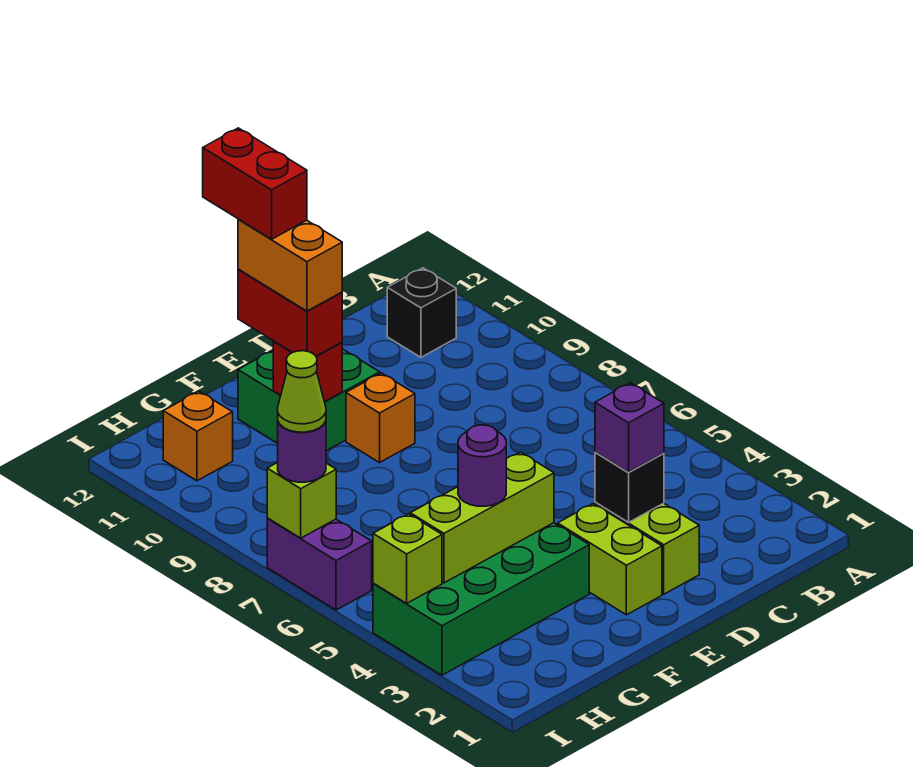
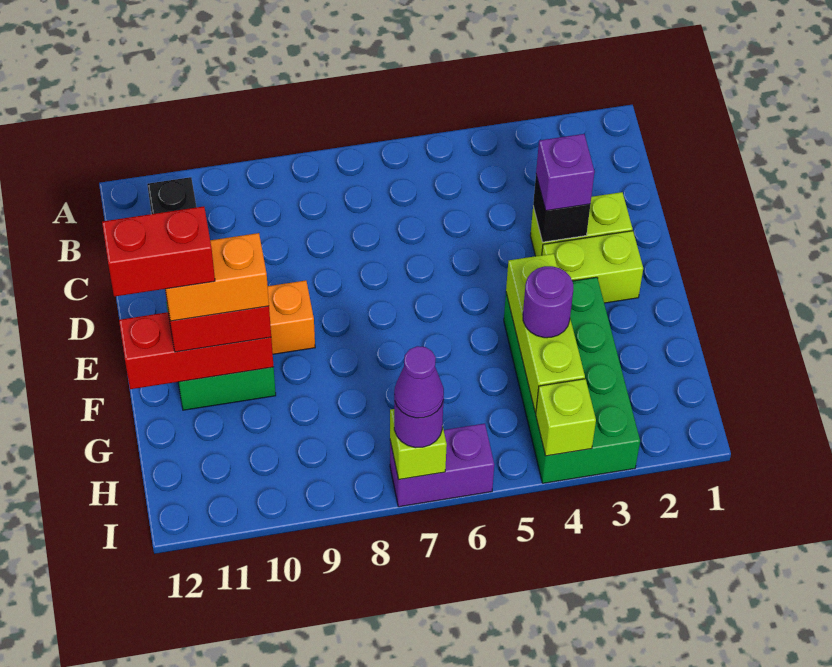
red brick F10 level 2 -> red brick F10:F12 level 2
orange brick H11 level 1 -> none
lime cone I7 level 4 -> purple cone I7 level 4

